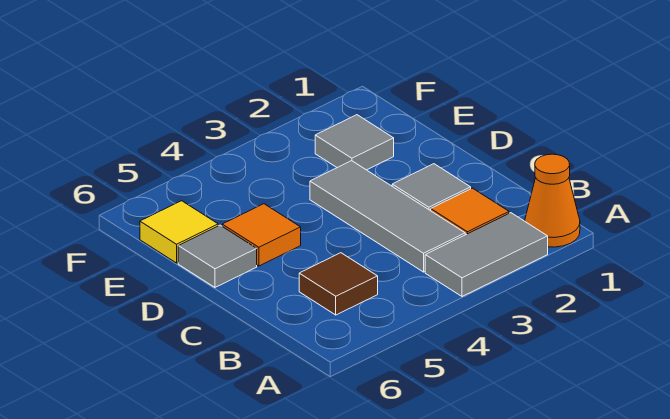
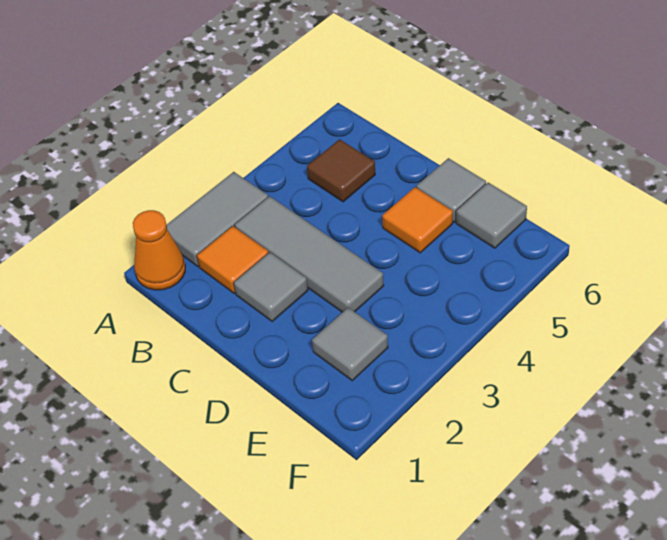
yellow tile E6 level 1 -> grey tile E6 level 1

